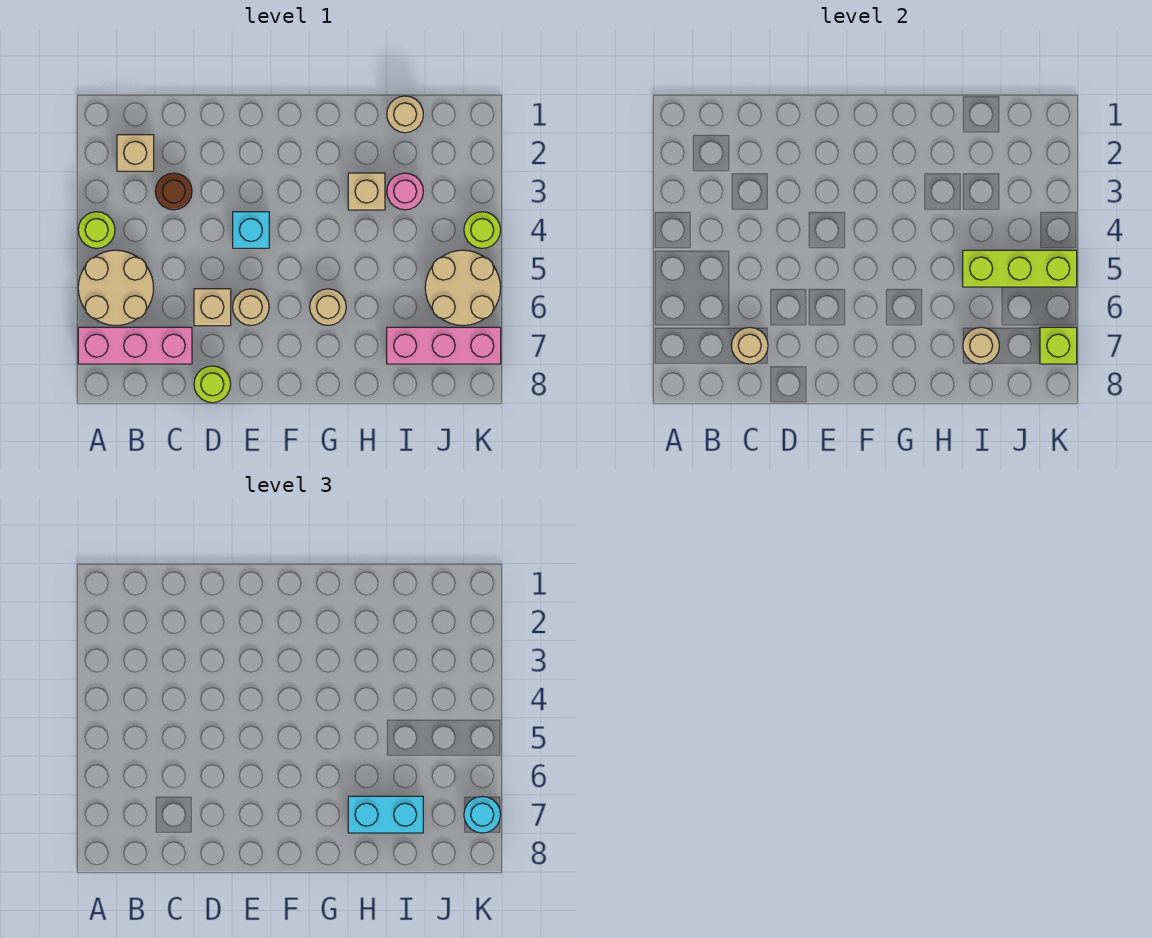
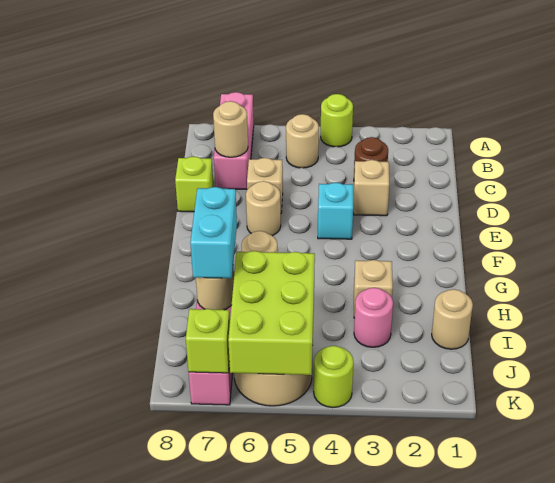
tan round brick A5:B6 level 1 -> tan round brick B5 level 1
tan brick B2 level 1 -> tan brick D3 level 1
lime round brick D8 level 1 -> lime brick D8 level 1
lime brick I5:K5 level 2 -> lime brick I5:K6 level 2
cyan round brick K7 level 3 -> none

